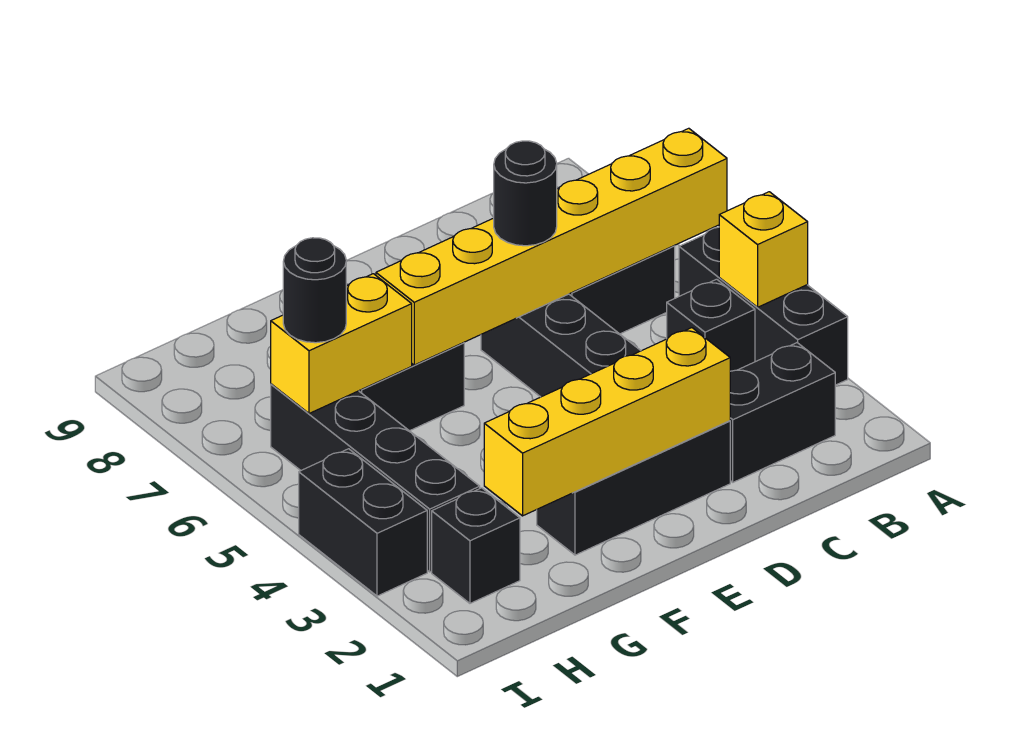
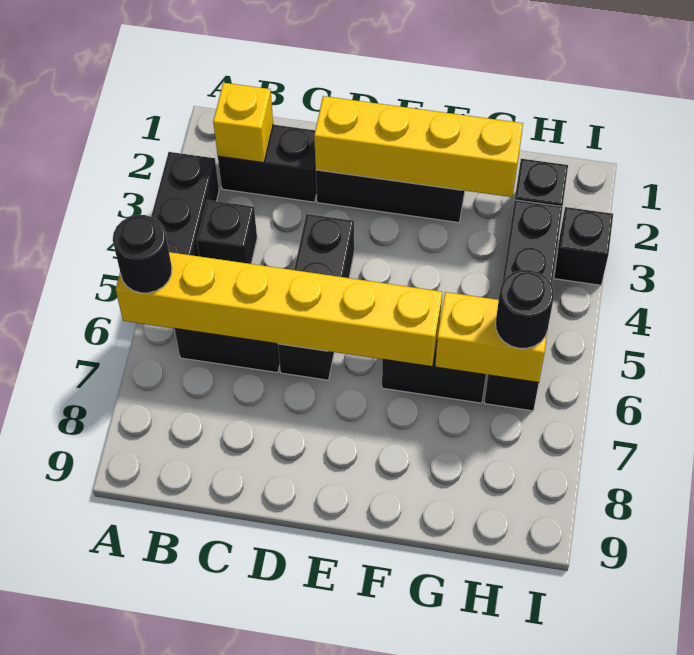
yellow brick A4 level 2 -> yellow brick B2 level 2
black round brick D6 level 3 -> black round brick A6 level 3
black brick I3:I4 level 1 -> black brick I3 level 1

